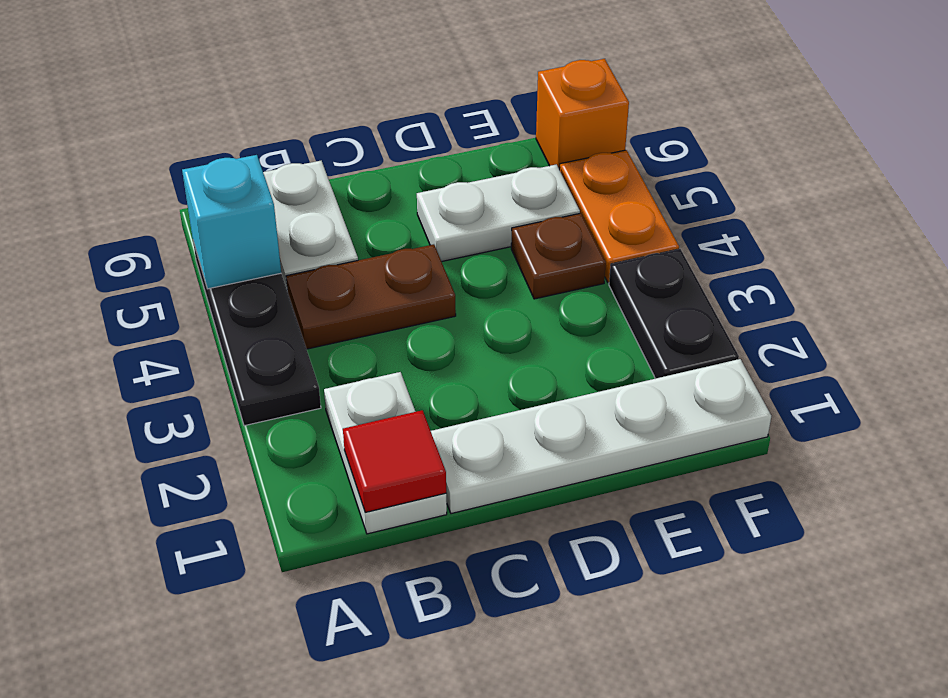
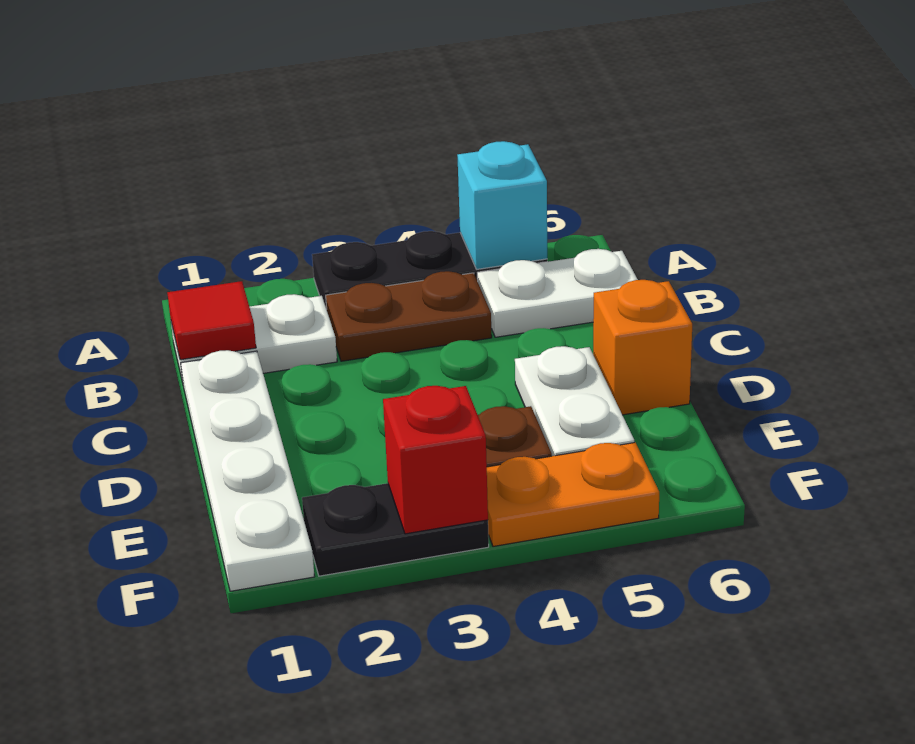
brown plate B4:C4 level 1 -> brown plate B3:B4 level 1
none -> red brick F3 level 2
orange brick F6 level 1 -> orange brick D6 level 1

